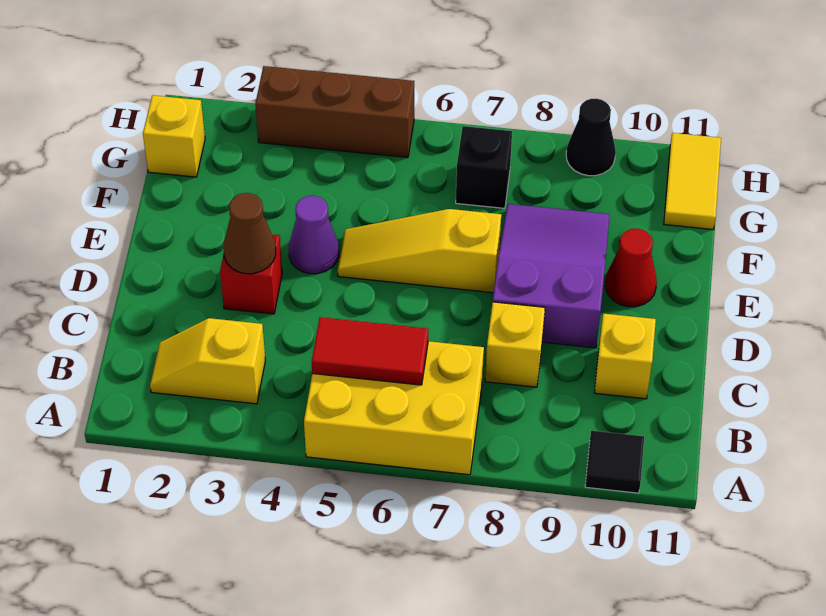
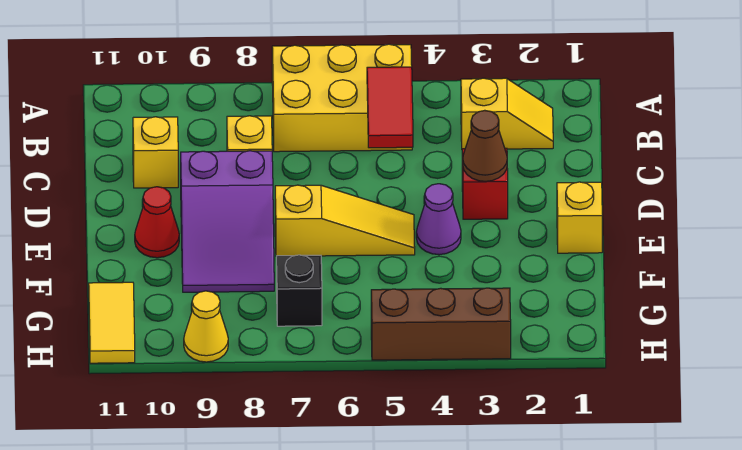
black tile A10 level 1 -> none
red tile B5:B6 level 2 -> red tile B5:C5 level 2
yellow brick G1 level 1 -> yellow brick E1 level 1
black cone H9 level 1 -> yellow cone H9 level 1

